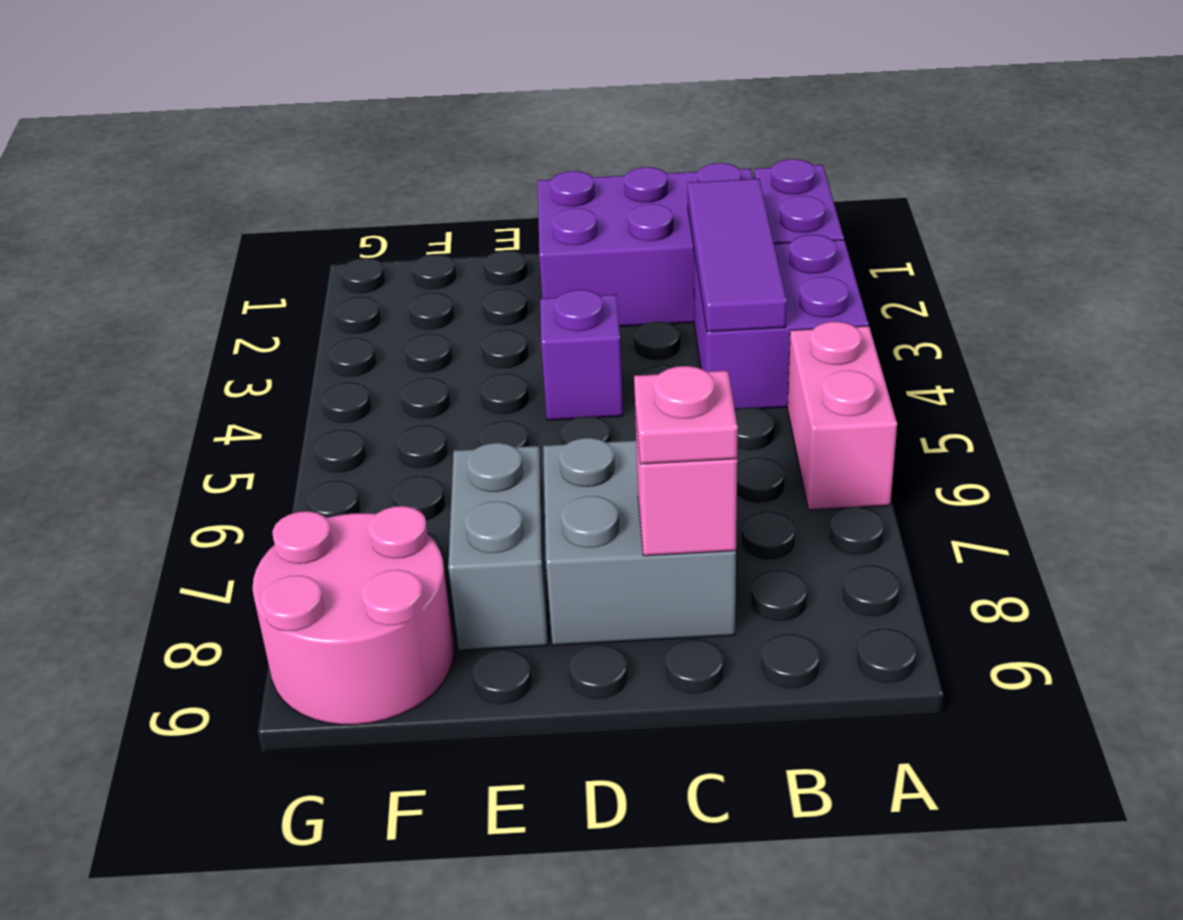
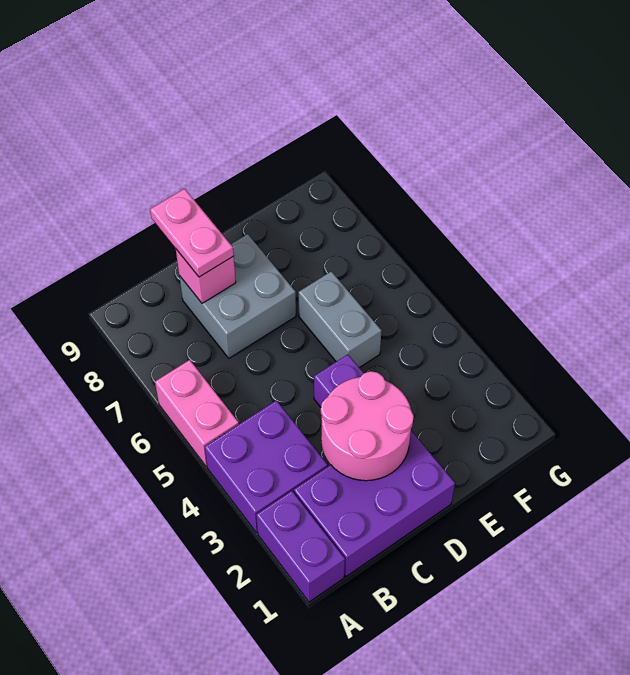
purple tile B2:B4 level 2 -> none
pink plate C8 level 3 -> pink plate C8:C9 level 3
grey brick E7:E8 level 1 -> grey brick E5:E6 level 1
pink round brick F8:G9 level 1 -> pink round brick C2:D3 level 2

